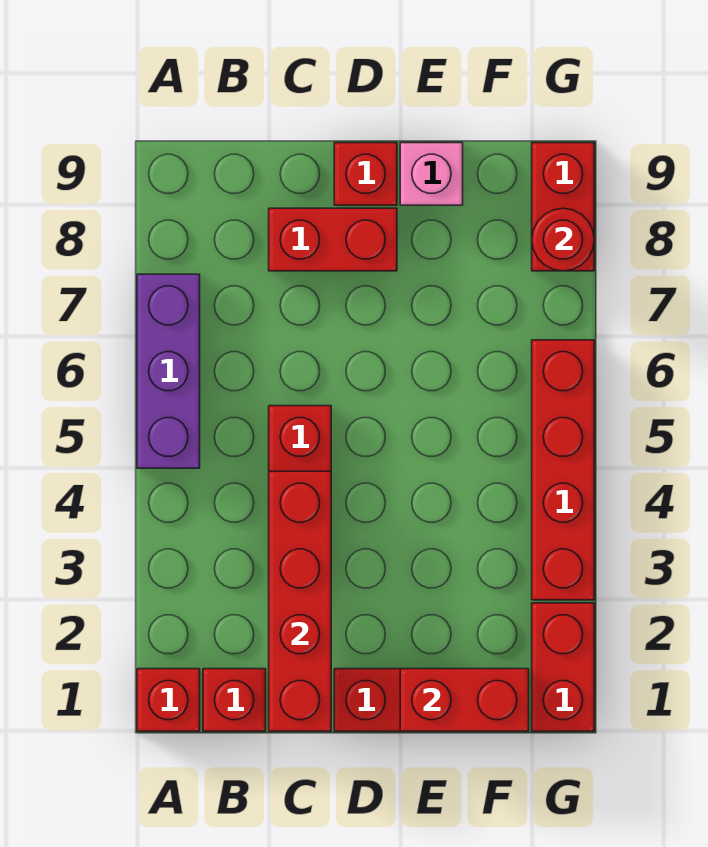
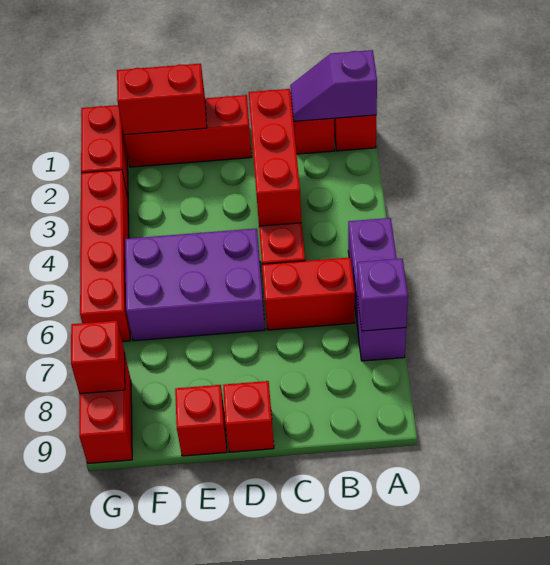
none -> purple slope A1:B1 level 2 top A
none -> purple brick A7 level 2
red brick C1:C4 level 2 -> red brick C2:C4 level 2
red brick C8:D8 level 1 -> red brick B6:C6 level 1
none -> purple brick D5:F6 level 1
pink brick E9 level 1 -> red brick E9 level 1
red round brick G8 level 2 -> red brick G8 level 2

